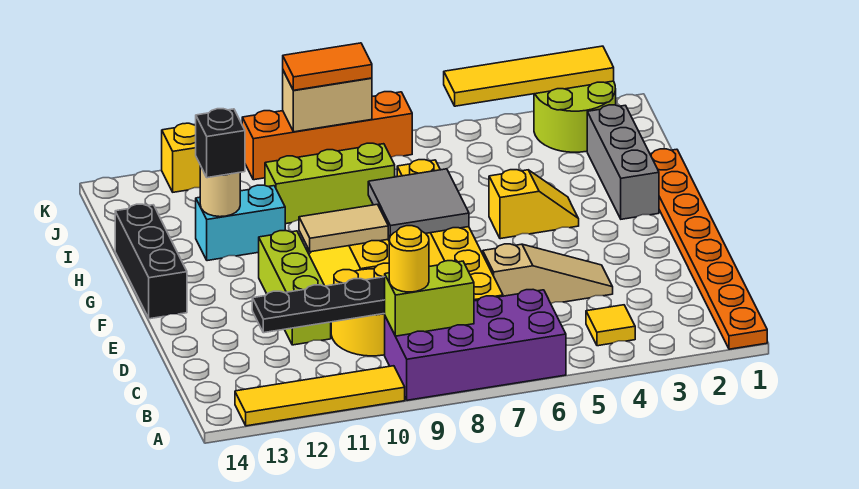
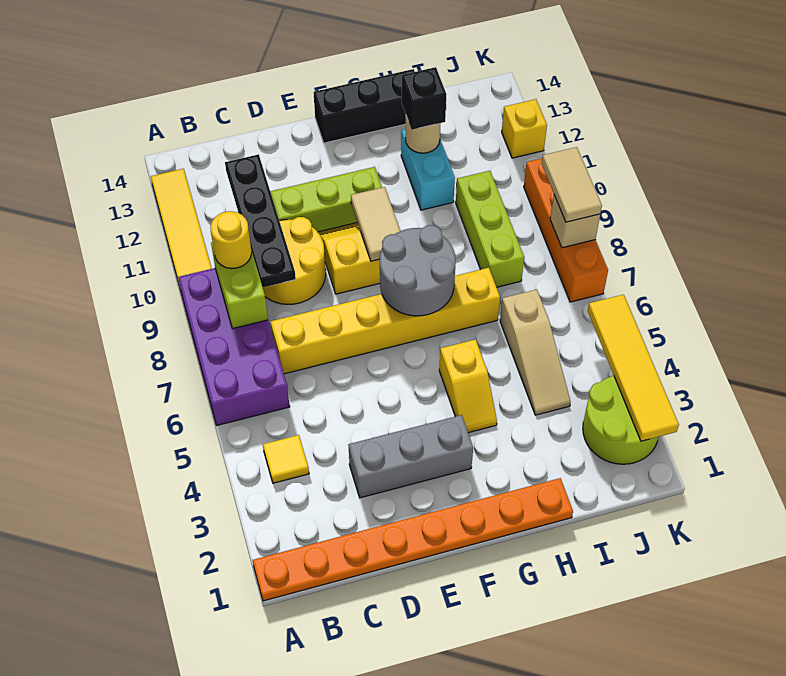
tan slope D4:D6 level 1 top 6 -> tan slope I4:I6 level 1 top 6
grey tile F7:G8 level 2 -> grey round brick F7:G8 level 2
grey brick G2:I2 level 1 -> grey brick D3:F3 level 1
tan brick K8:K9 level 2 -> tan brick K8 level 2
orange tile K8:K9 level 3 -> tan tile K8:K9 level 3

